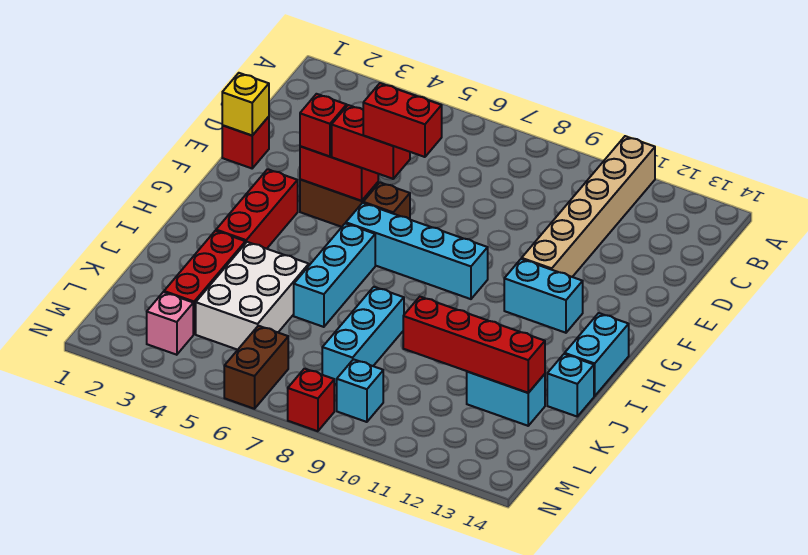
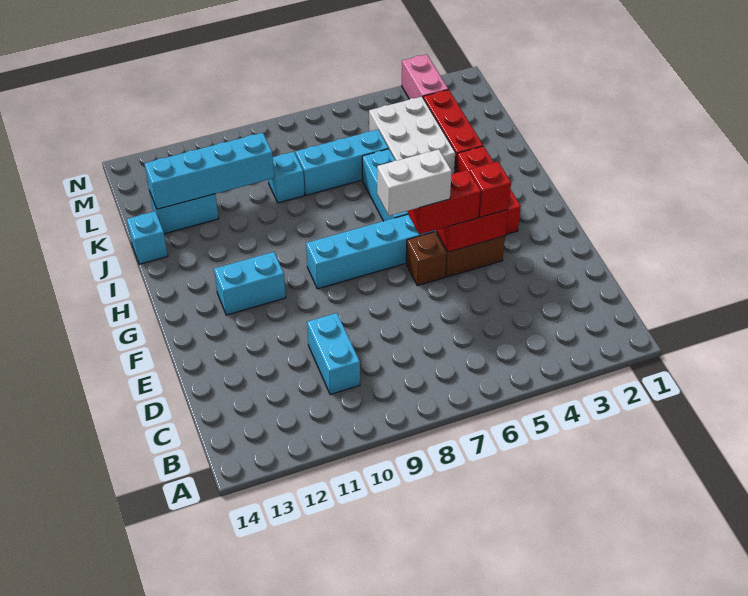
tan brick A11:F11 level 1 -> none
red brick E1 level 1 -> none
yellow brick E1 level 2 -> none
red brick F6:F7 level 4 -> white brick F6:F7 level 4
cyan brick H14:I14 level 1 -> cyan brick C10:D10 level 1
cyan brick J8:L8 level 1 -> cyan brick K6:K8 level 1
red brick K10:K13 level 2 -> cyan brick K10:K13 level 2
pink brick M3 level 1 -> pink brick M3:N3 level 1
brown brick M6:N6 level 1 -> none
cyan brick M9 level 1 -> cyan brick K9 level 1
red brick N8 level 1 -> none

